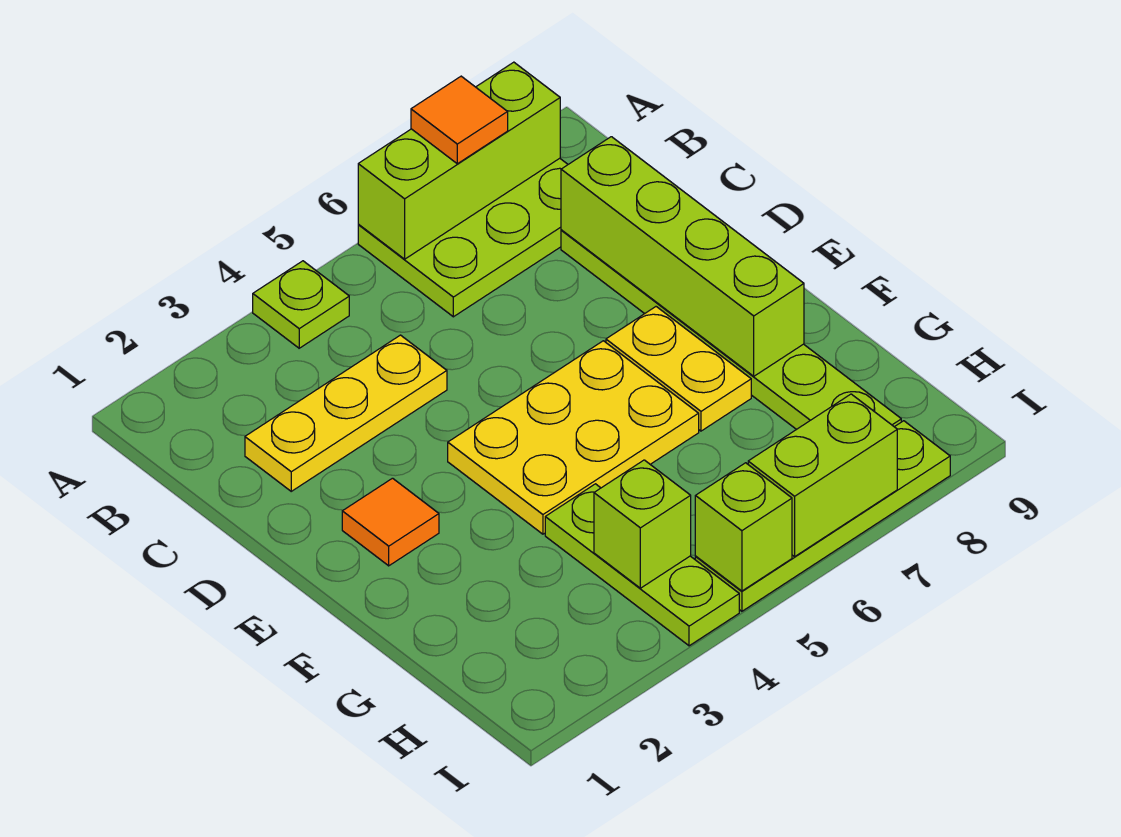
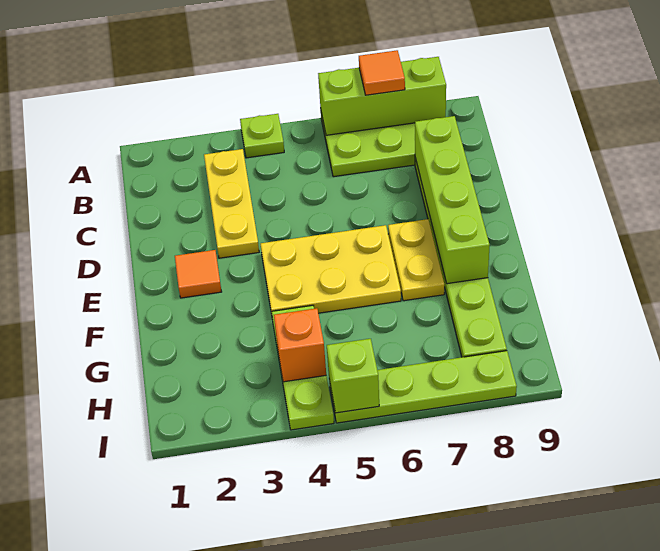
yellow plate C2:C4 level 1 -> yellow plate B3:D3 level 1
lime brick H4 level 2 -> orange brick H4 level 2
lime brick I6:I7 level 2 -> none

